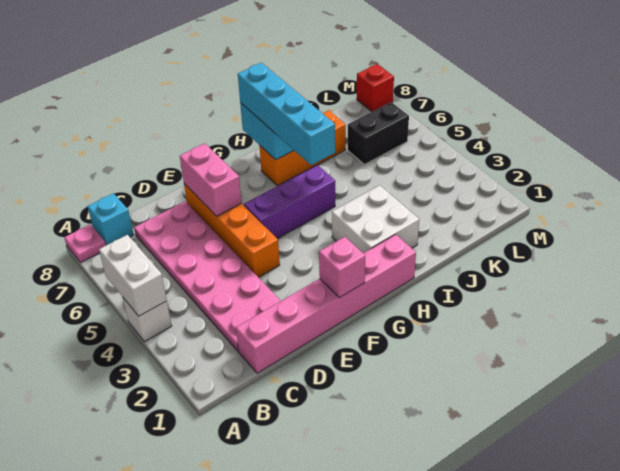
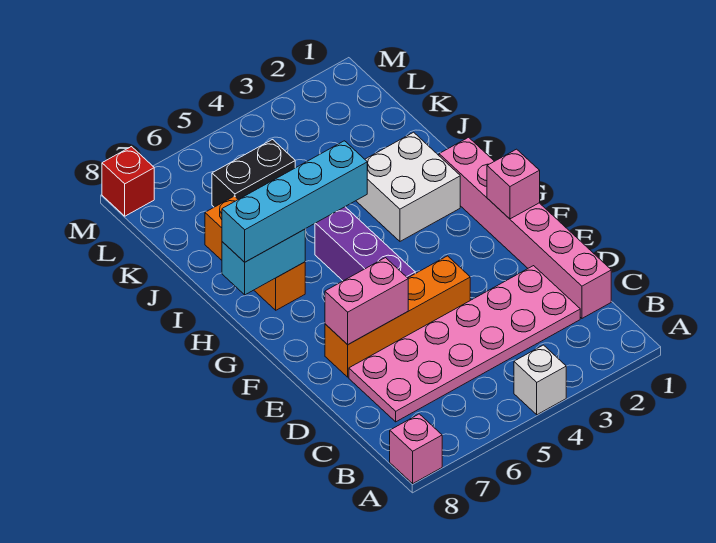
white brick A4:A5 level 2 -> none
pink plate A8 level 1 -> pink brick A8 level 1
cyan brick B8 level 1 -> none
black brick K6:L6 level 1 -> black brick K5:K6 level 1

